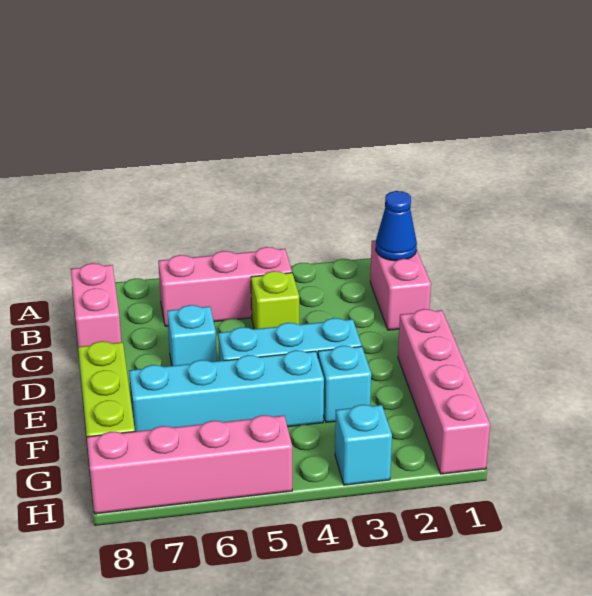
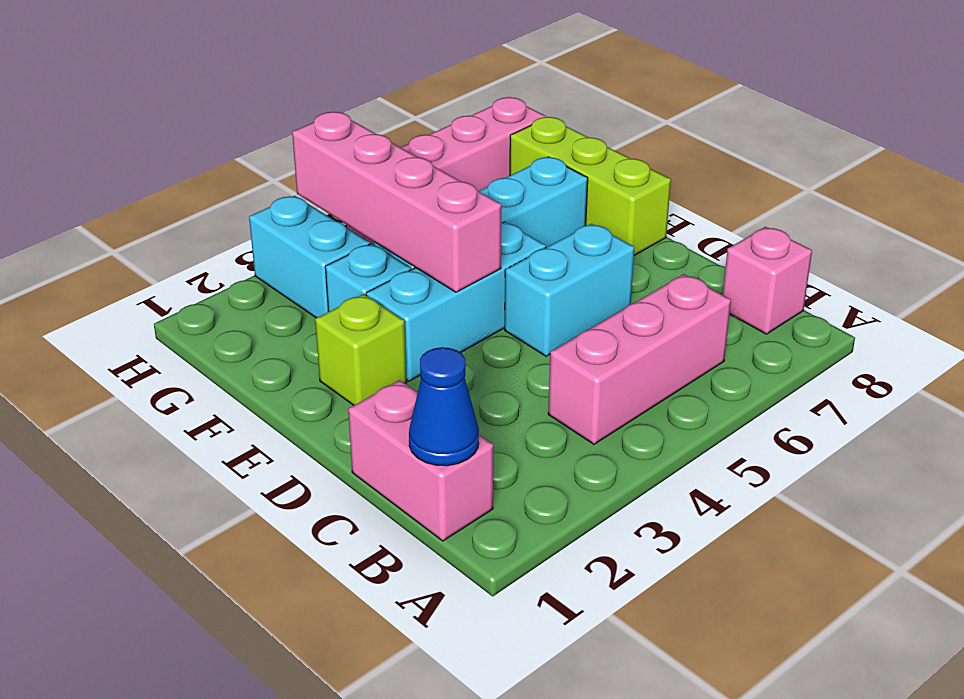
pink brick B8:C8 level 1 -> pink brick B8 level 1
lime brick C4 level 1 -> lime brick E2 level 1
cyan brick D6 level 1 -> cyan brick D5:D6 level 1
pink brick E1:H1 level 1 -> pink brick E4:H4 level 2
cyan brick H3 level 1 -> cyan brick G3:H3 level 1

